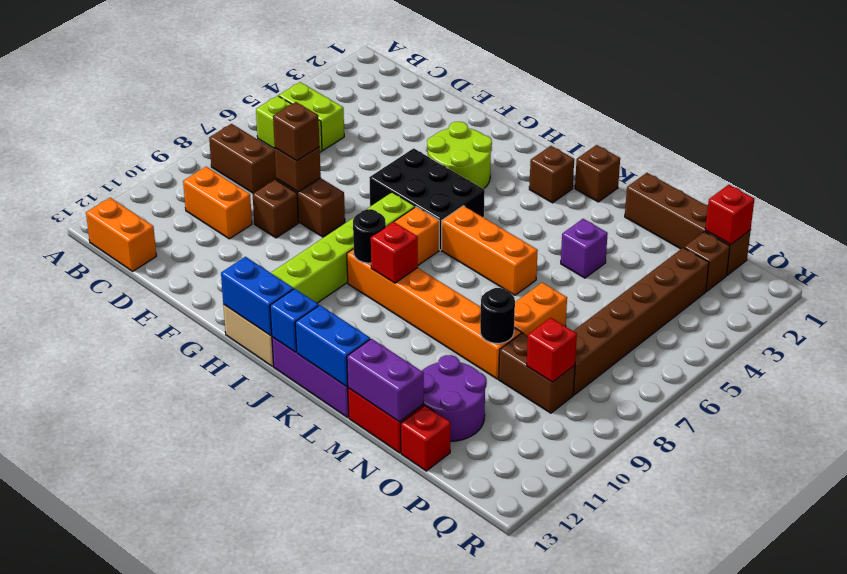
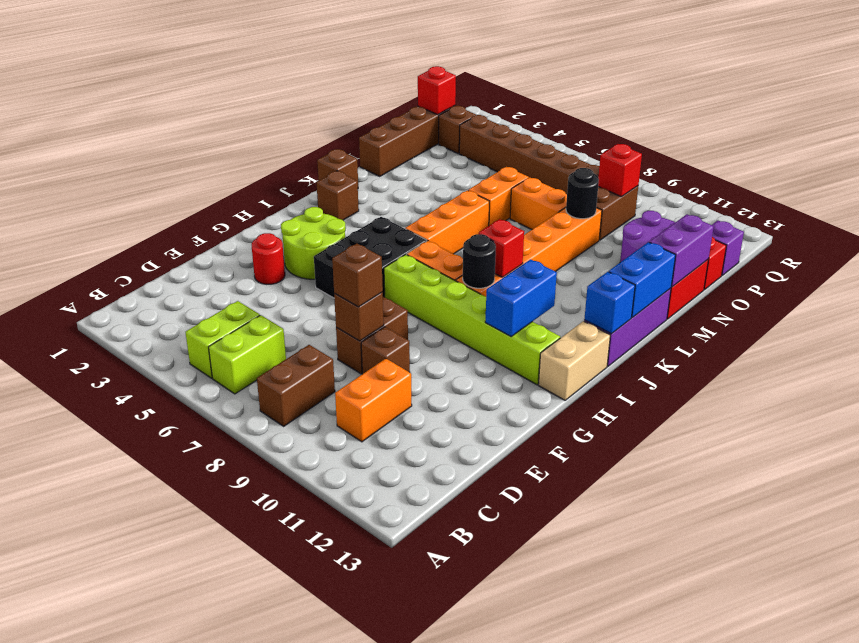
orange brick B13:C13 level 1 -> orange brick M6:N6 level 1
none -> red round brick F3 level 1
blue brick H13:I13 level 2 -> blue brick H11:I11 level 2
purple brick M4 level 1 -> purple brick P13 level 1

